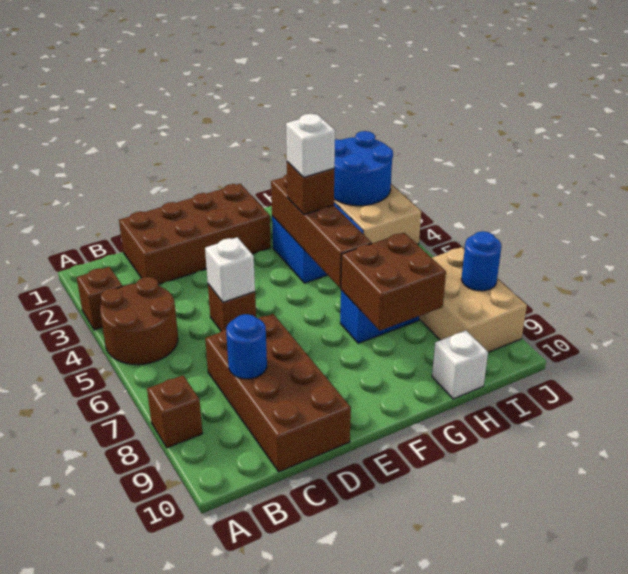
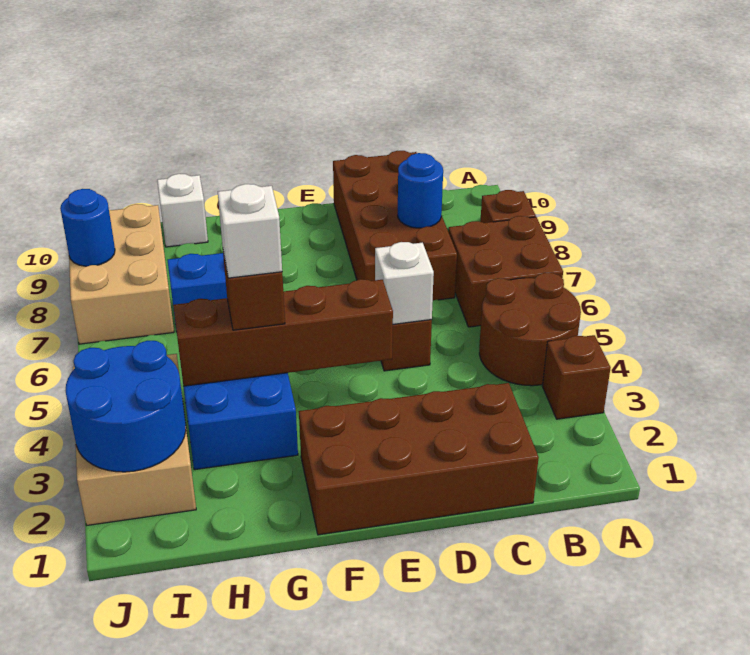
brown brick G3:G6 level 2 -> brown brick E4:H4 level 2
brown brick G7:H8 level 2 -> brown brick A6:B7 level 1

